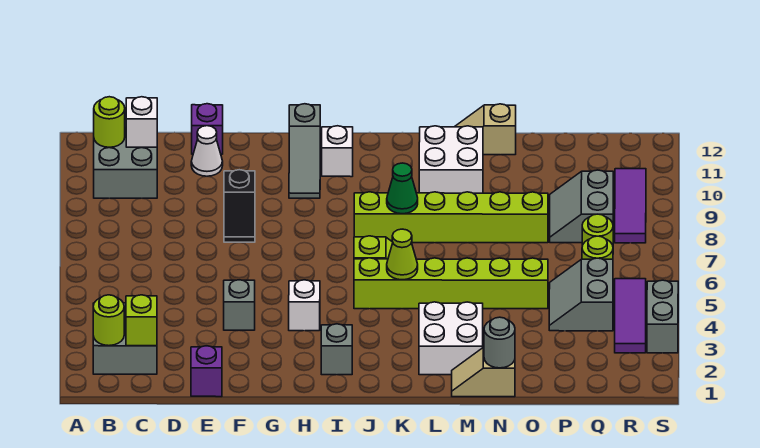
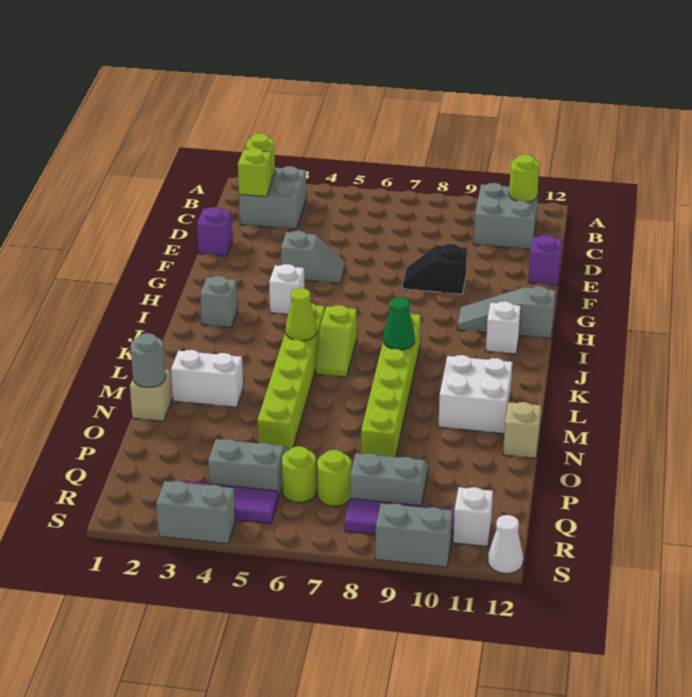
white brick C11 level 2 -> white brick R11 level 1
white cone E11 level 1 -> white cone S12 level 1
white brick L2:M3 level 1 -> white brick M2:M3 level 1
none -> grey brick S9:S10 level 1

